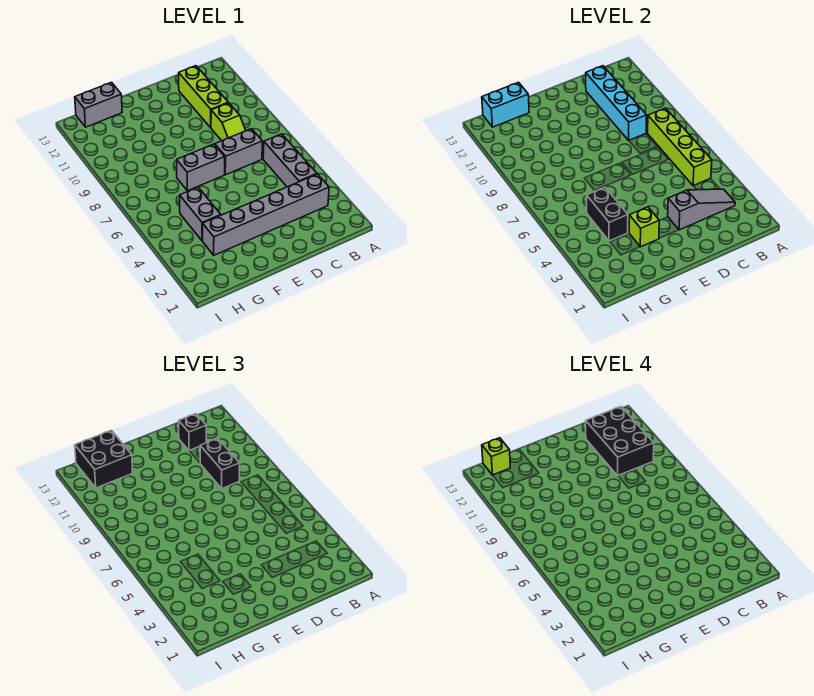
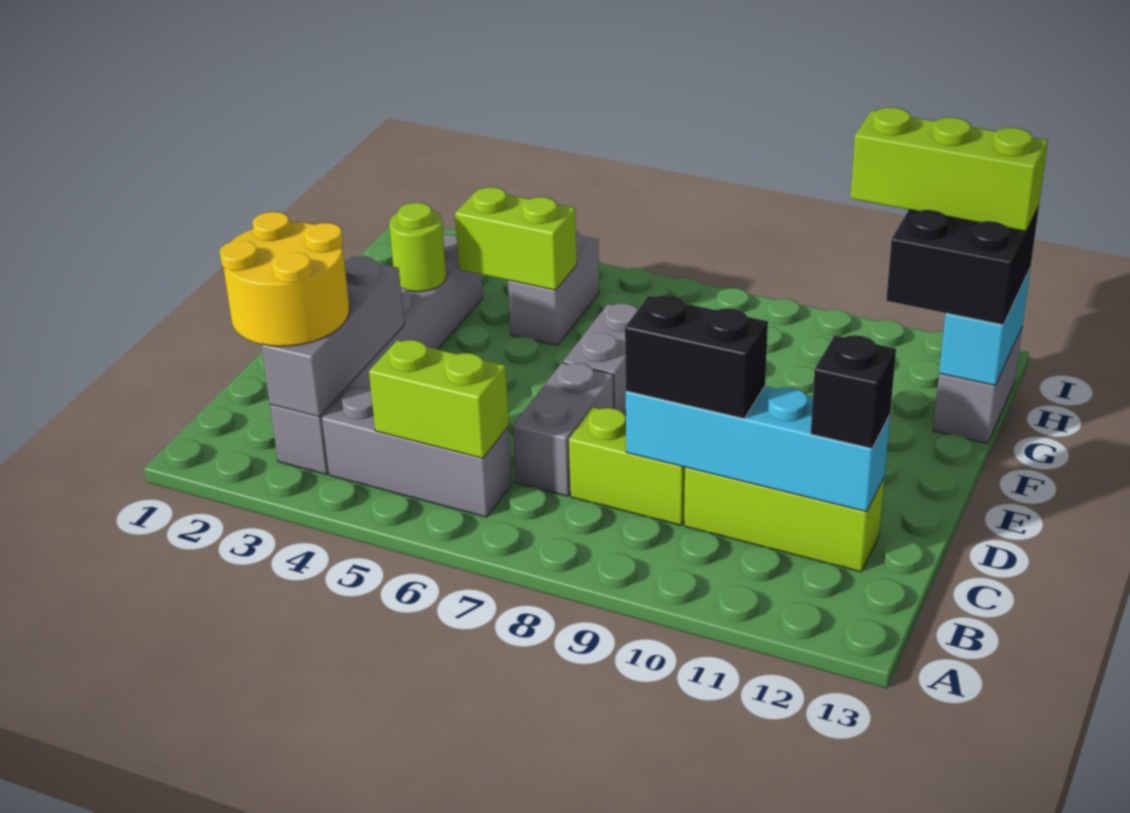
none -> yellow round brick B2:C3 level 3
grey slope B3:D3 level 2 top D -> grey brick B3:D3 level 2
lime brick B5:B8 level 2 -> lime brick B5:B6 level 2
black brick B10:C12 level 4 -> none
lime slope C8:C9 level 1 top 9 -> lime brick C8:C9 level 1
lime brick F3 level 2 -> lime round brick F3 level 2
grey brick G4:G5 level 1 -> grey brick G5:H5 level 1
black brick G4:G5 level 2 -> lime brick G4:G5 level 2
lime brick H13 level 4 -> lime brick H11:H13 level 4

